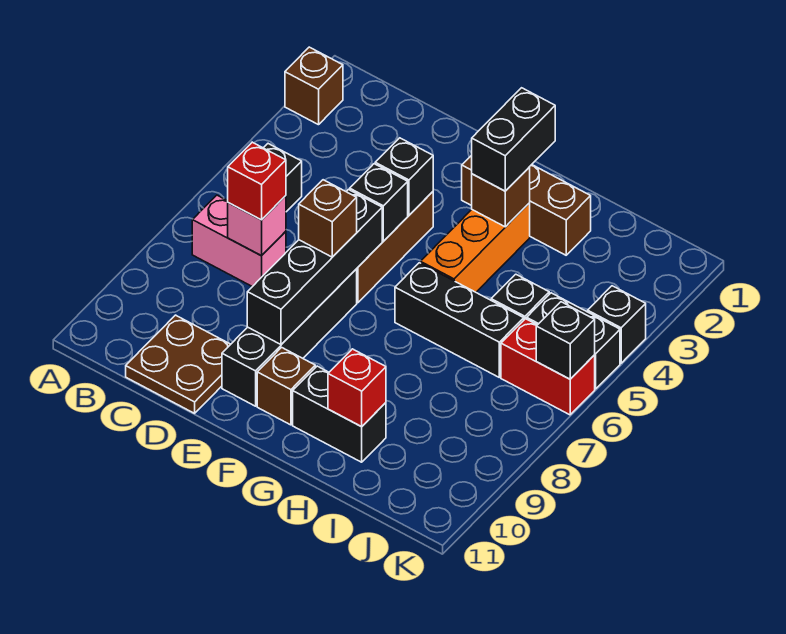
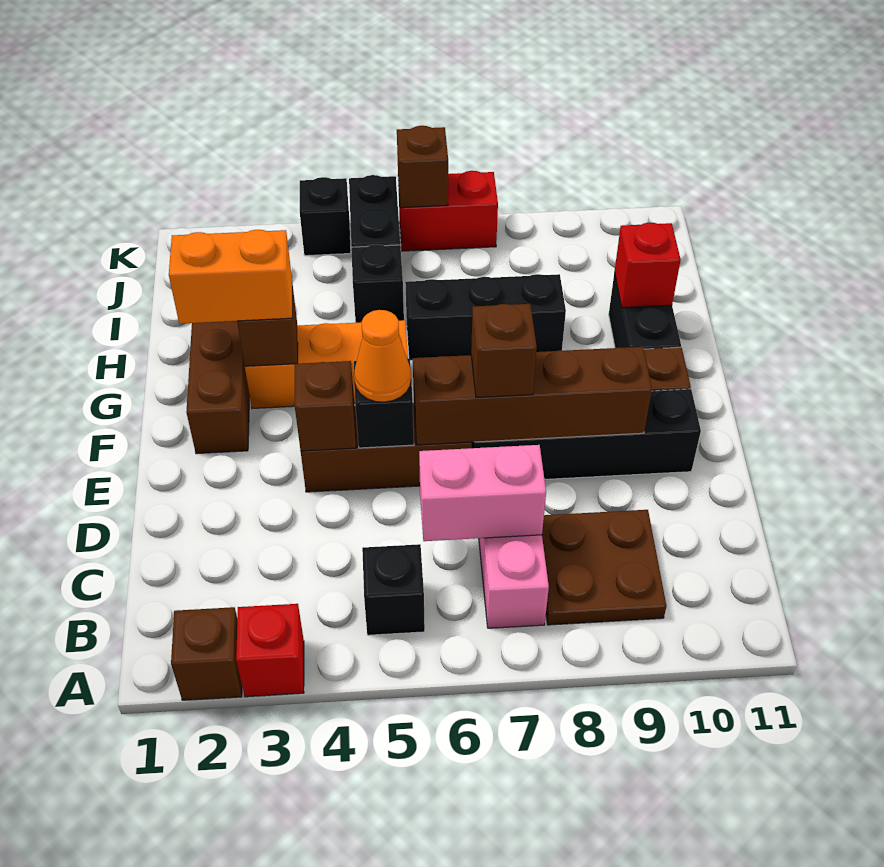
pink brick C7 level 2 -> pink brick C6:C7 level 2
red brick C7 level 3 -> red brick A3 level 1
brown plate C10:D11 level 1 -> brown plate B8:C9 level 1
black brick E4 level 2 -> brown brick E4 level 2
none -> orange cone E5 level 3
black brick E6:E9 level 2 -> brown brick E6:E9 level 2
black brick G2:G3 level 3 -> orange brick G2:G3 level 3
black brick G6:I6 level 1 -> black brick H6:H8 level 1
red brick J6:K6 level 1 -> red brick K6:K7 level 1
black brick K6 level 2 -> brown brick K6 level 2

